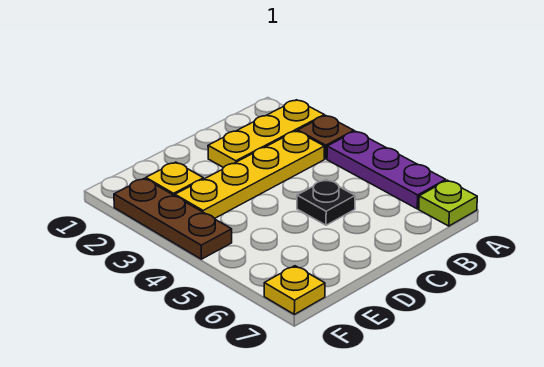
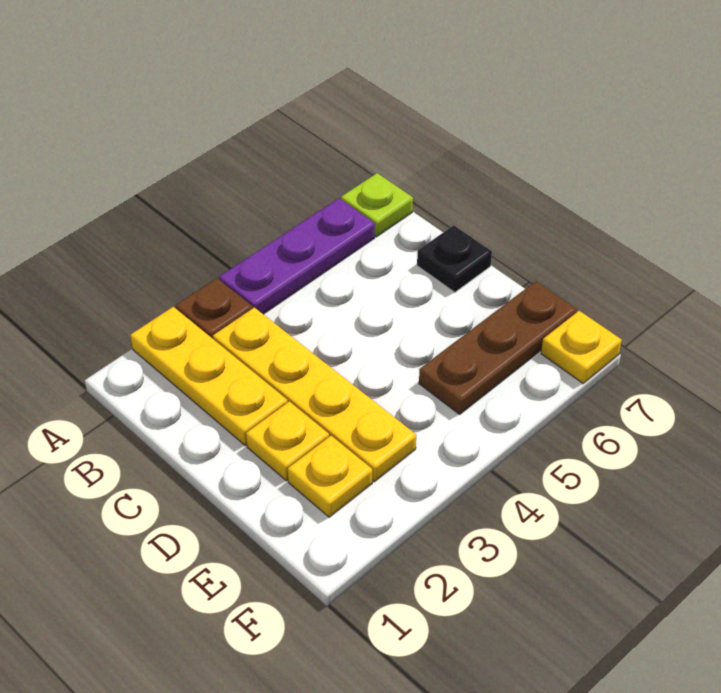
black plate C5 level 1 -> black plate C7 level 1
none -> yellow plate D2 level 1
brown plate F2:F4 level 1 -> brown plate E5:E7 level 1

